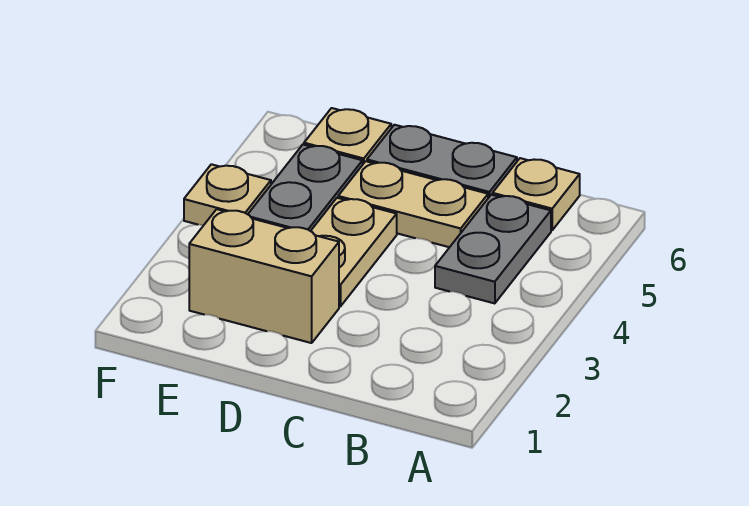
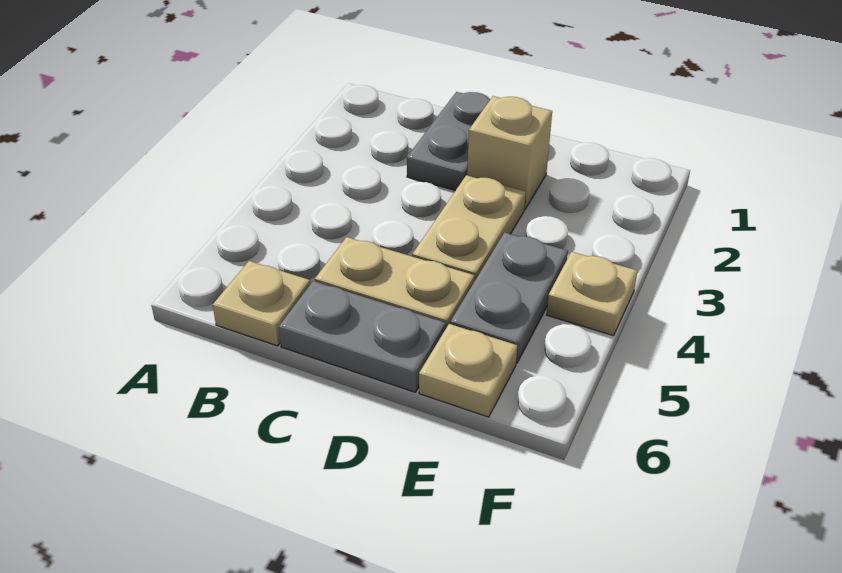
grey plate B4:B5 level 1 -> grey plate C1:C2 level 1
tan brick D2:E2 level 1 -> tan brick D2 level 1

